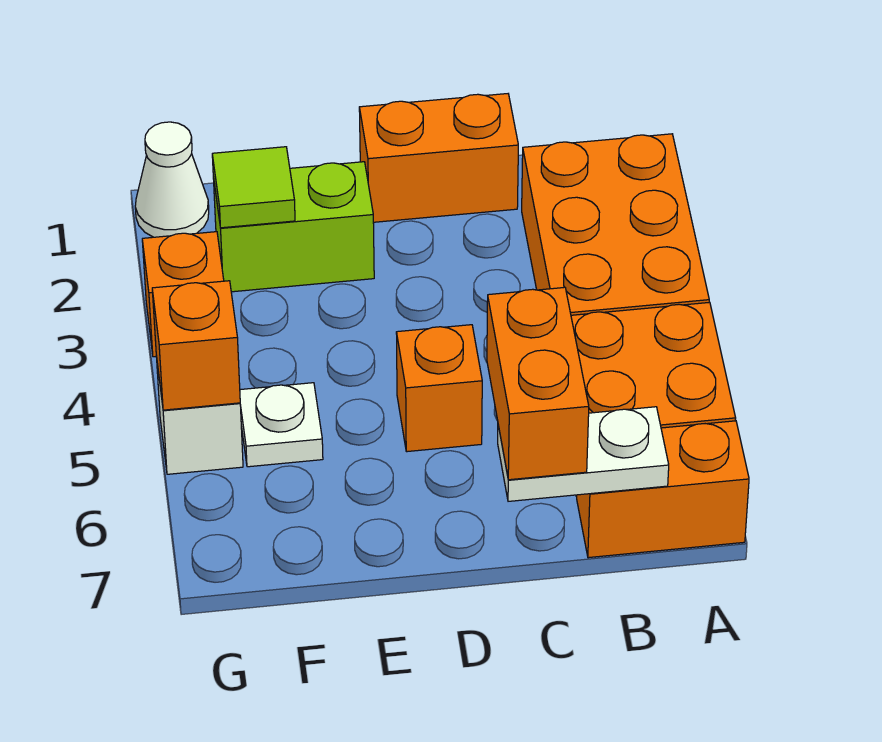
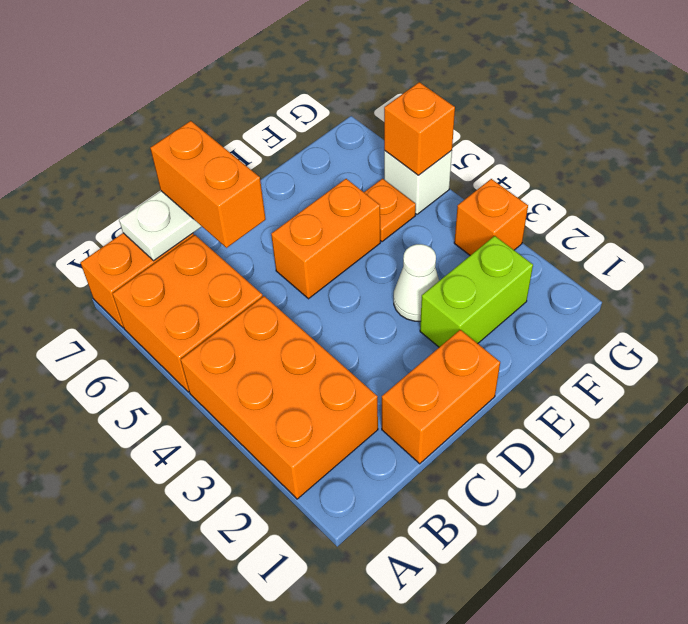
orange brick D5 level 1 -> orange brick D5:E5 level 1
lime tile F2 level 2 -> none
white plate F5 level 1 -> orange plate F5 level 1
white cone G1 level 1 -> white cone E3 level 1

